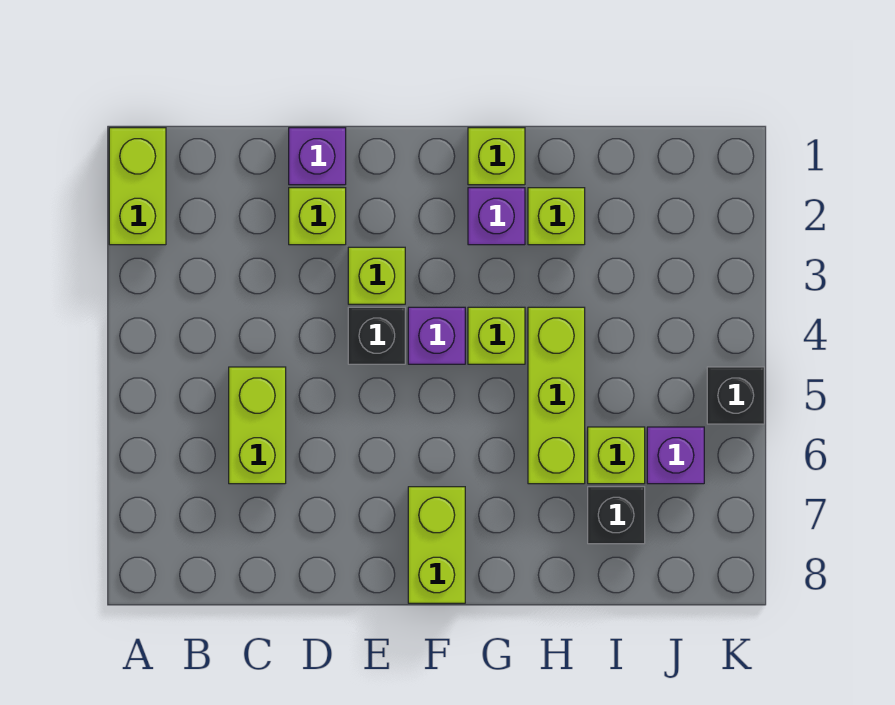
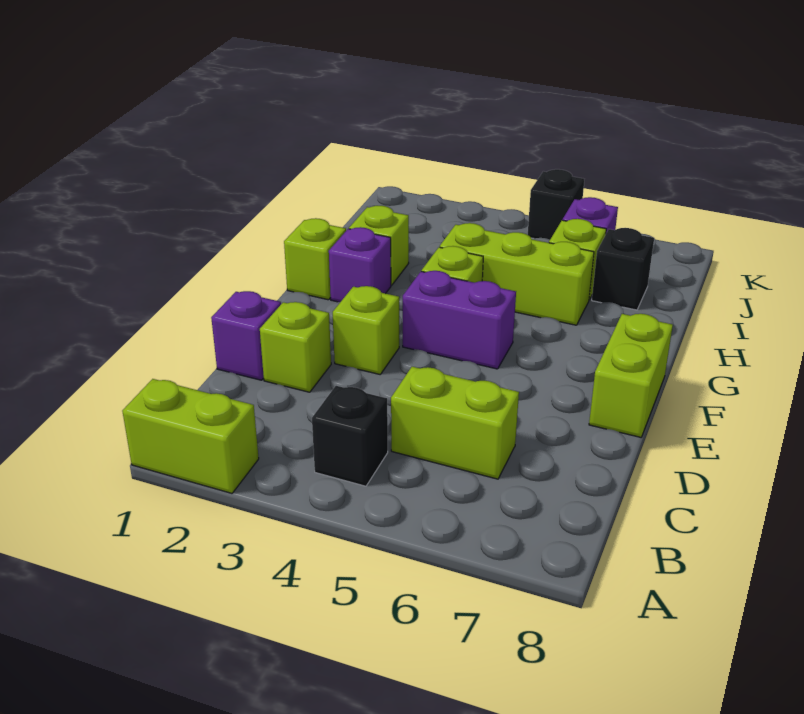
black brick E4 level 1 -> black brick B4 level 1
purple brick F4 level 1 -> purple brick F4:F5 level 1
lime brick F7:F8 level 1 -> lime brick E8:F8 level 1

